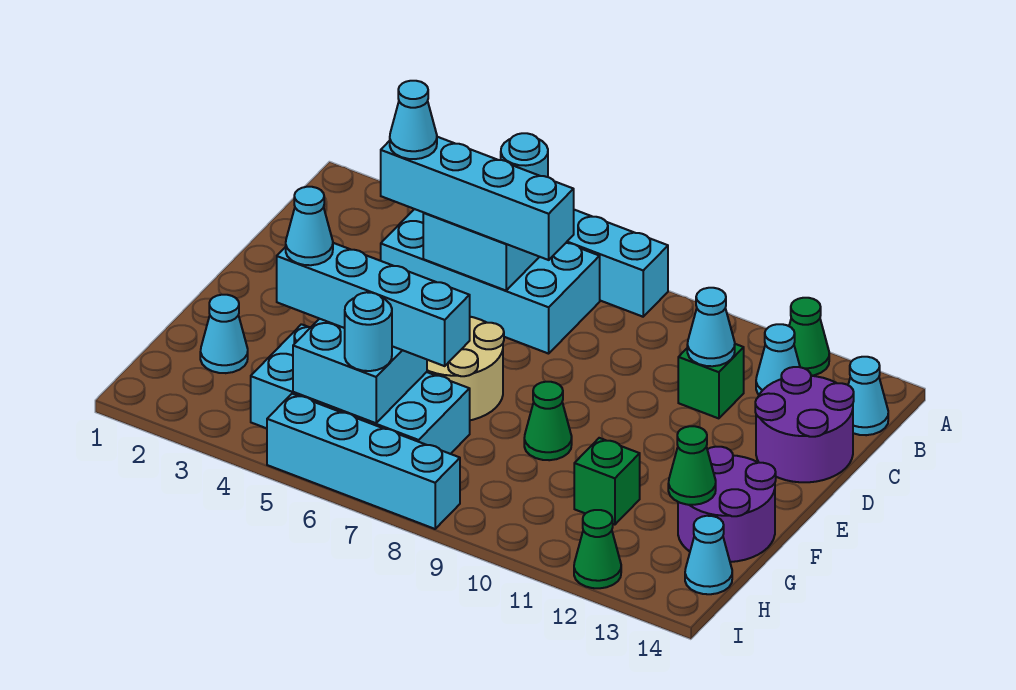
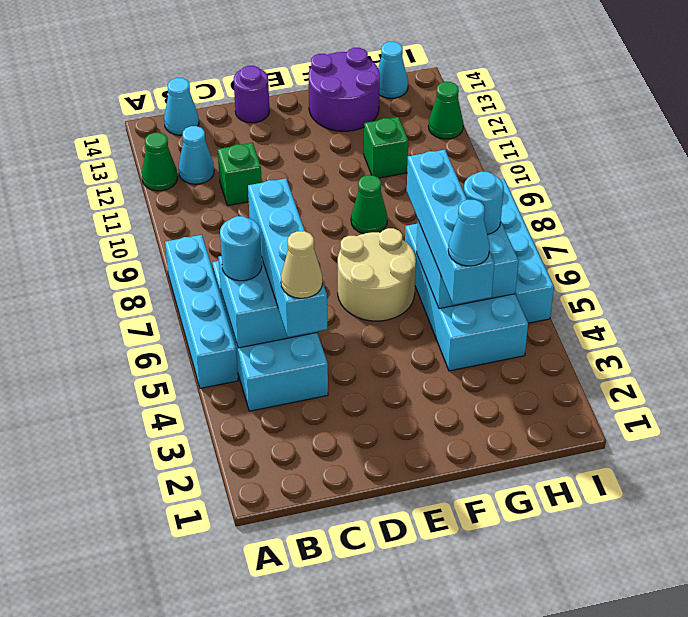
cyan cone C4 level 4 -> tan cone C4 level 4
cyan cone C11 level 2 -> none
purple round brick C13:D14 level 1 -> purple round brick D14 level 1
cyan cone G2 level 1 -> none
green cone G13 level 2 -> none

